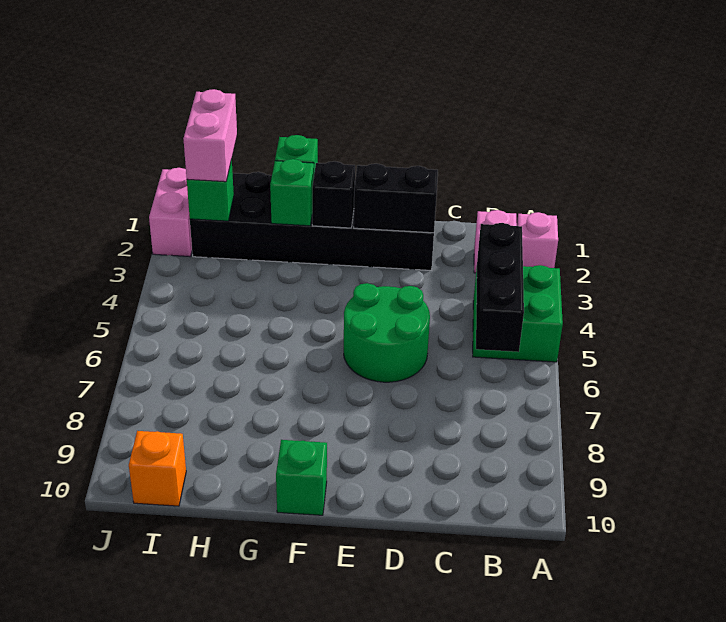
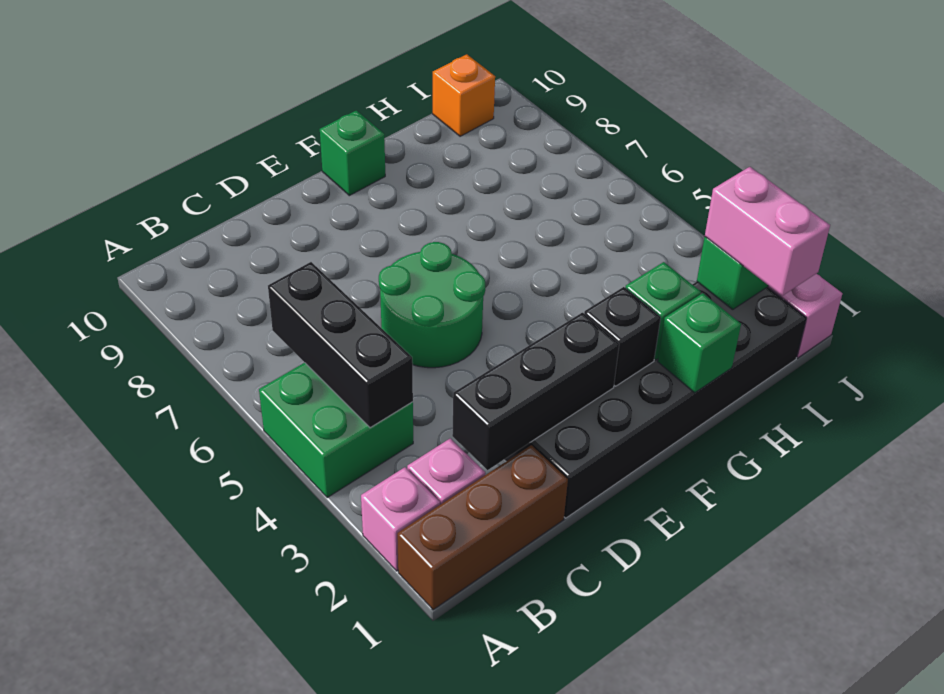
none -> brown brick A1:C1 level 1
black brick D2:E2 level 2 -> black brick C2:E2 level 2

